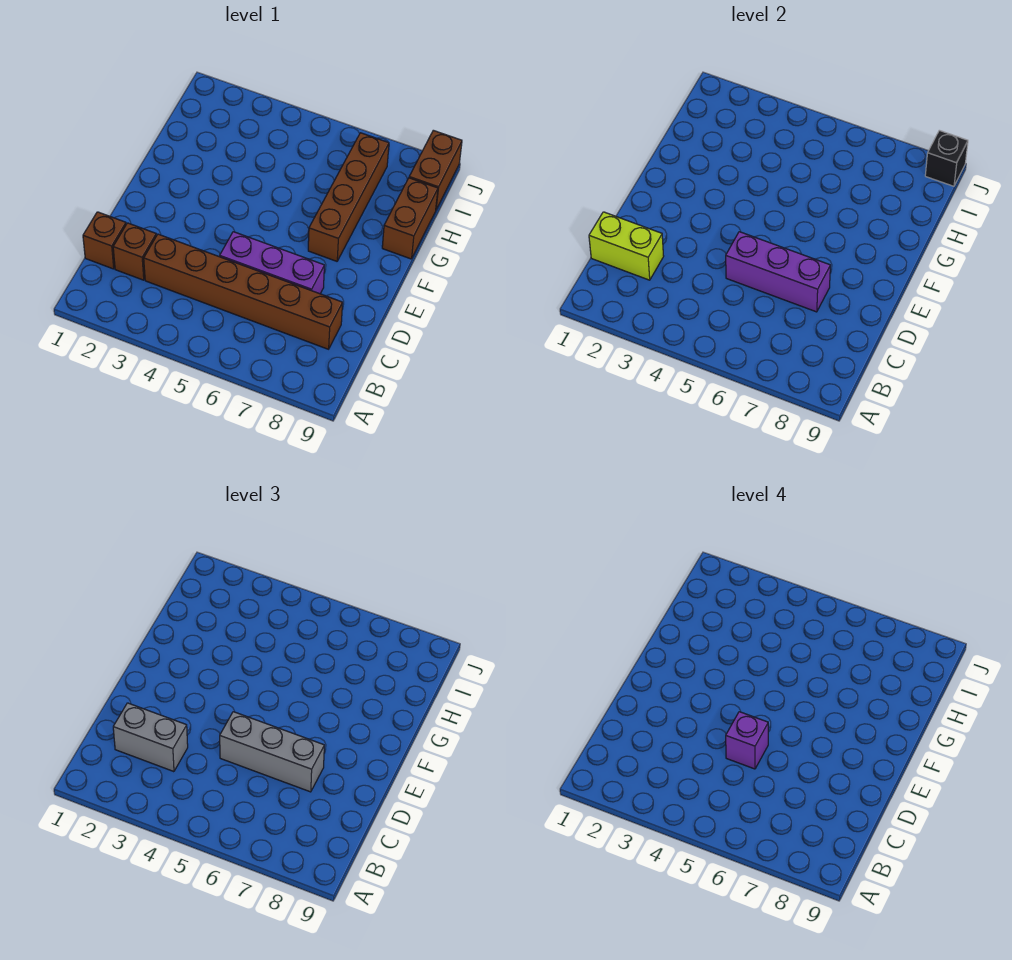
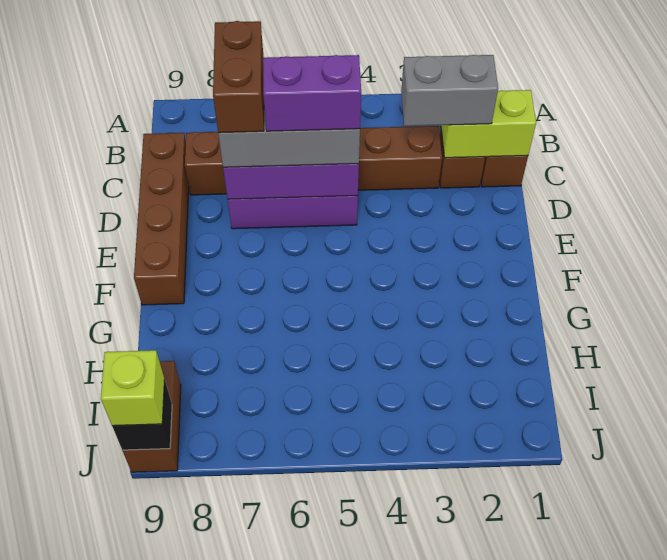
purple brick D5 level 4 -> purple brick D5:D6 level 4
brown brick F7:I7 level 1 -> brown brick C9:F9 level 1
brown brick G9:H9 level 1 -> brown brick C7:D7 level 4
none -> lime brick J9 level 3

